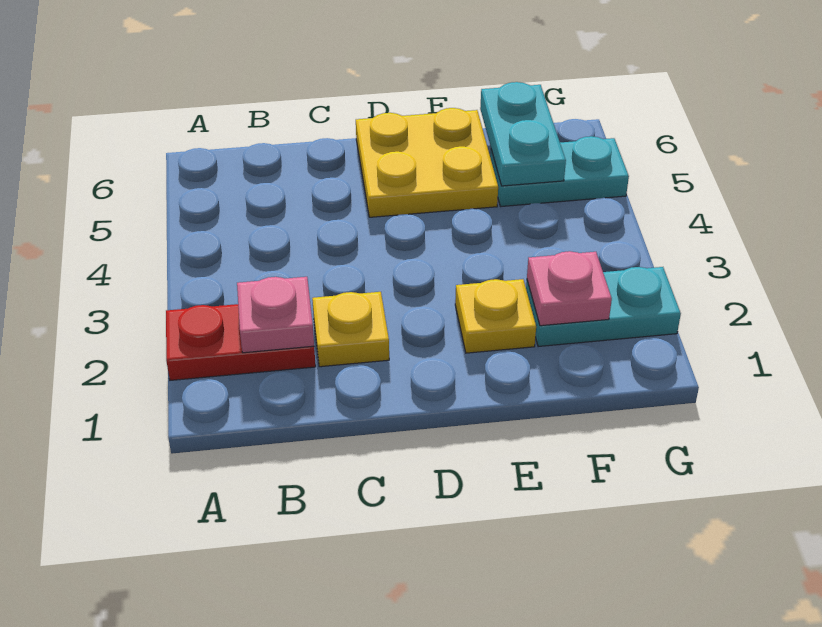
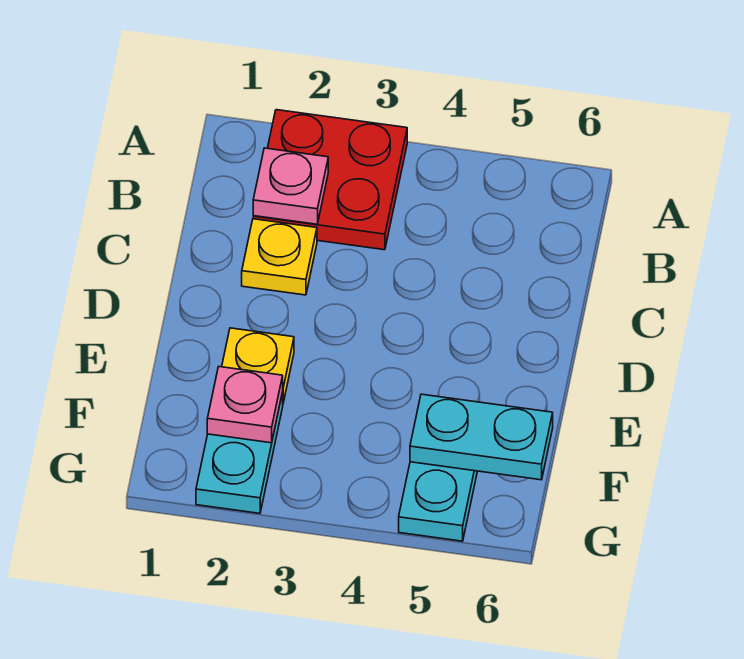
red plate A2:B2 level 1 -> red plate A2:B3 level 1
yellow plate D5:E6 level 1 -> none

